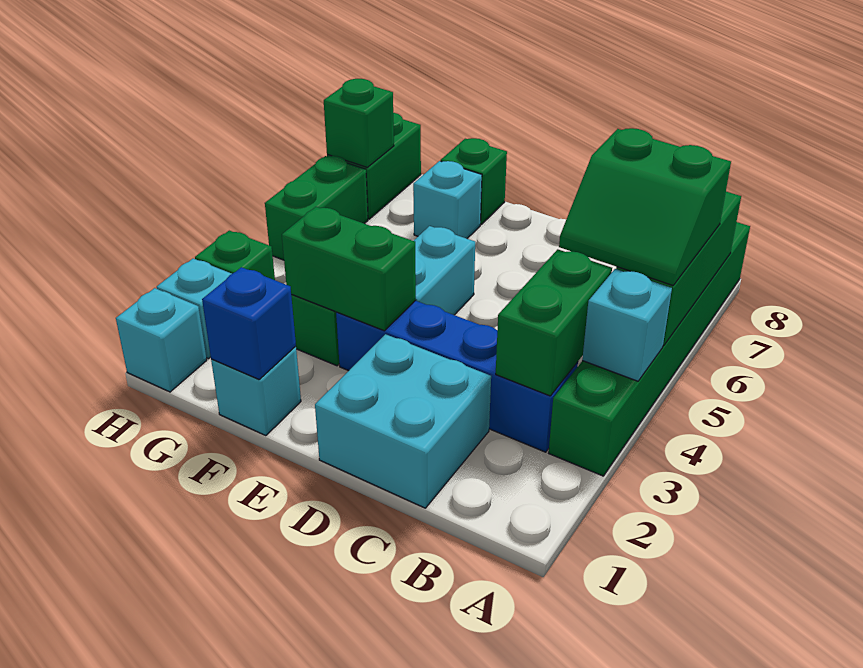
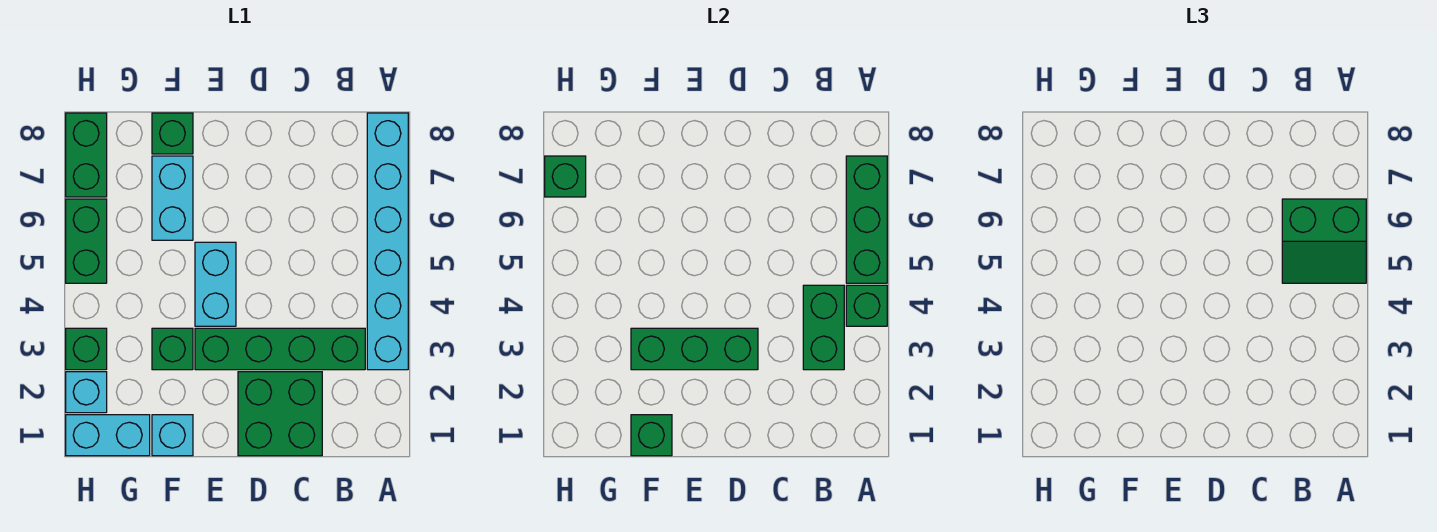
green brick A3:A8 level 1 -> cyan brick A3:A8 level 1
cyan brick A4 level 2 -> green brick A4 level 2
blue brick B3:E3 level 1 -> green brick B3:E3 level 1
cyan brick C1:D2 level 1 -> green brick C1:D2 level 1
green brick E3:F3 level 2 -> green brick D3:F3 level 2
blue brick F1 level 2 -> green brick F1 level 2
cyan brick F7 level 1 -> cyan brick F6:F7 level 1
cyan brick H1 level 1 -> cyan brick G1:H1 level 1

